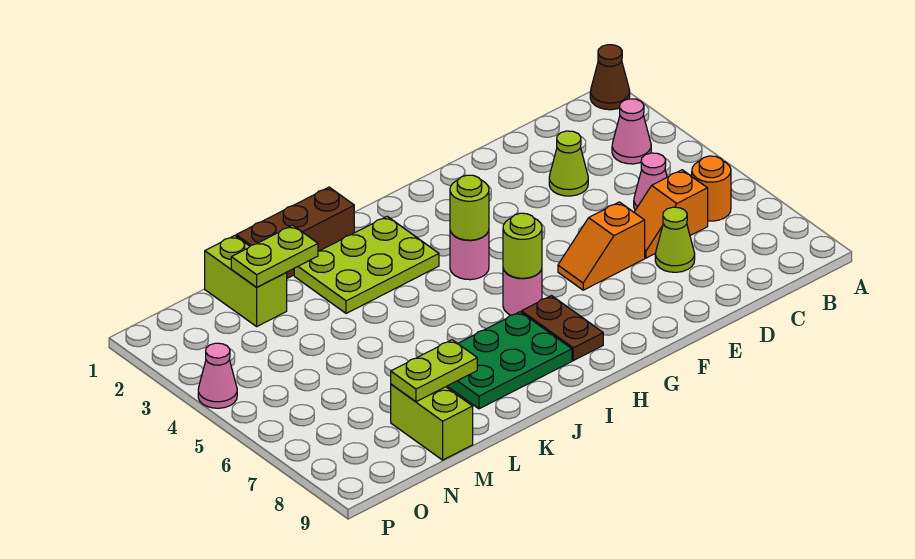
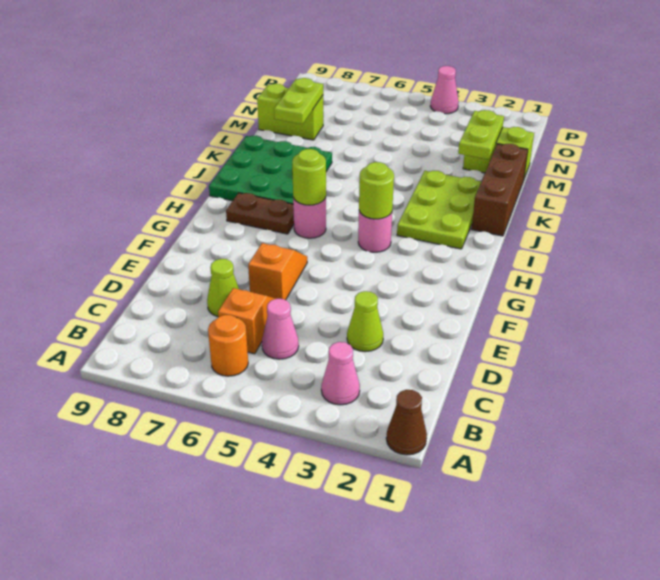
green plate I7:K8 level 1 -> green plate I7:K9 level 1

